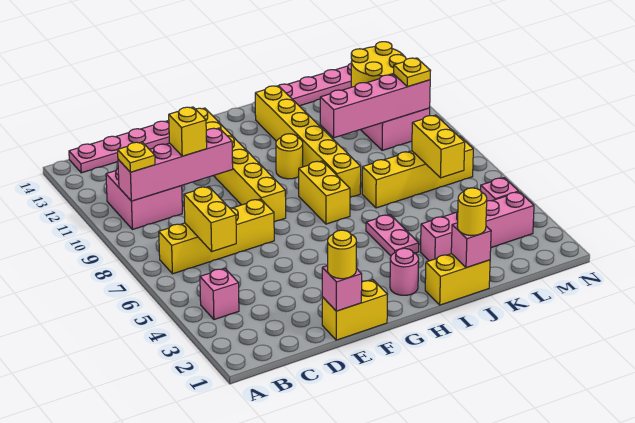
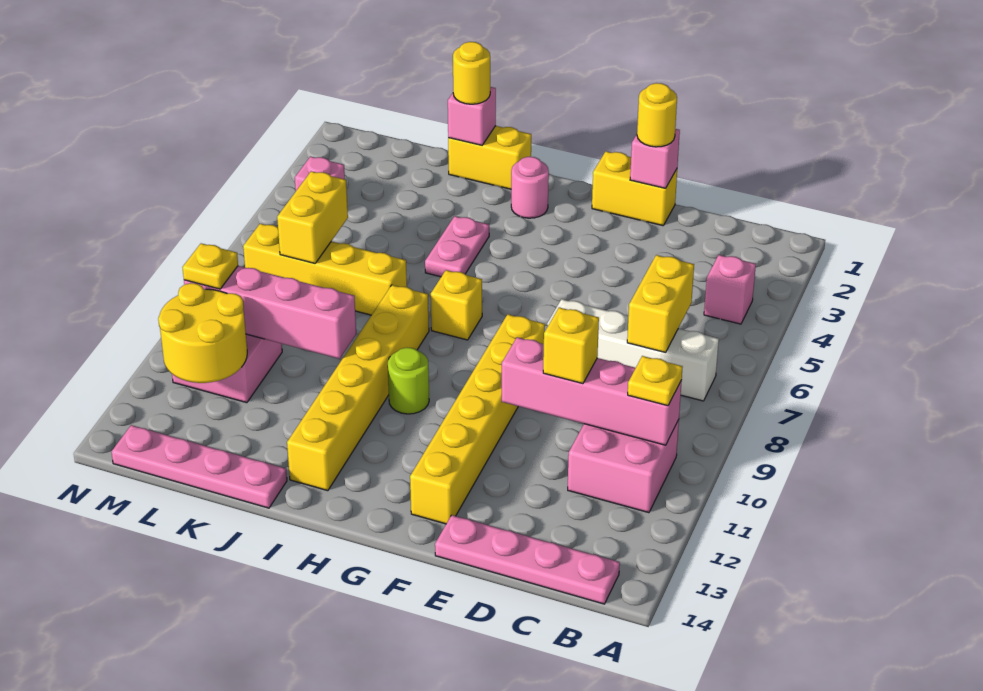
yellow brick B7:E7 level 1 -> white brick B7:E7 level 1
yellow brick H7:H8 level 1 -> yellow brick H7 level 1
yellow round brick H10 level 1 -> lime round brick H10 level 1
pink brick J3:M3 level 1 -> none

